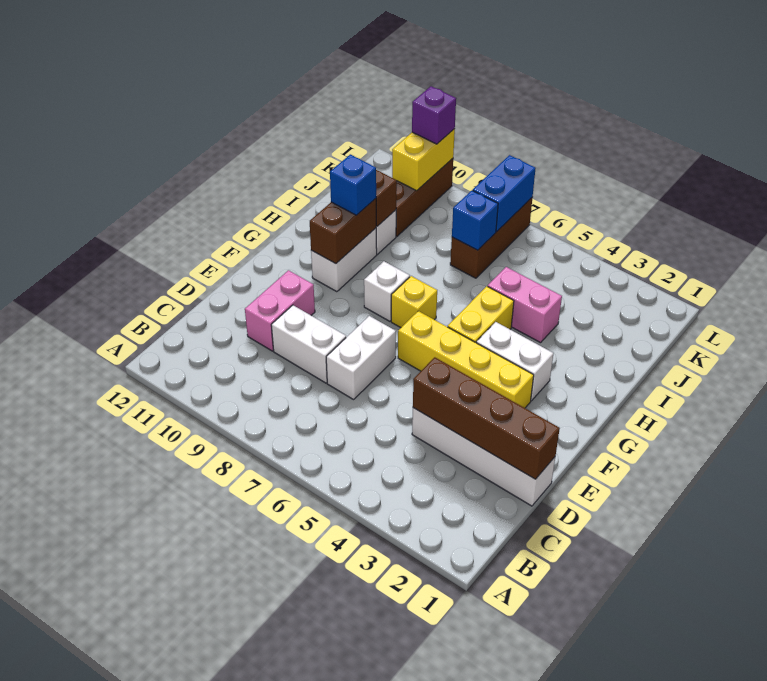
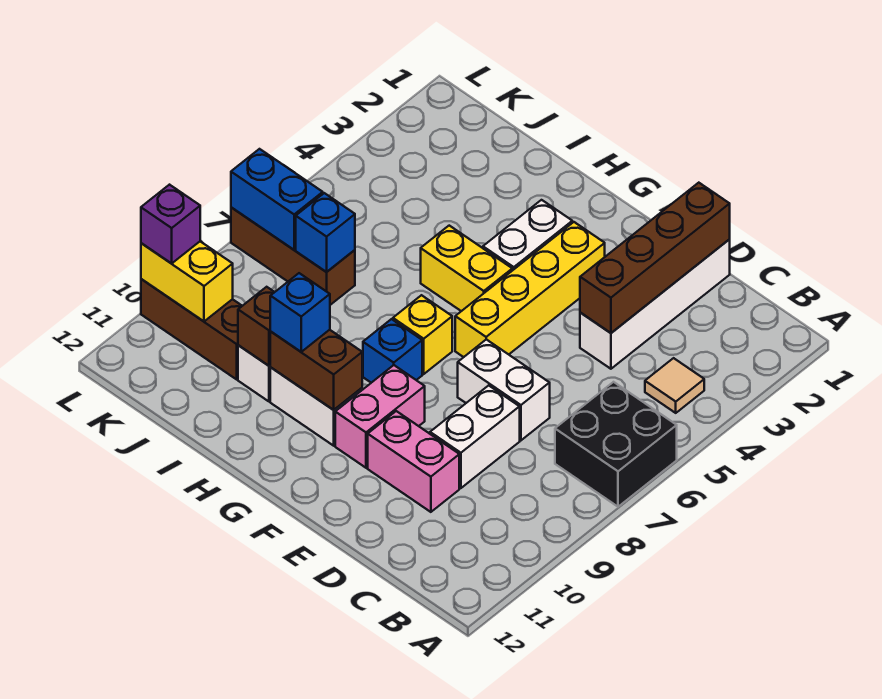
none -> black brick A6:B7 level 1
none -> tan tile B4 level 1
white brick G8 level 1 -> blue brick G8 level 1
pink brick I4:I5 level 1 -> pink brick F9:F10 level 1

